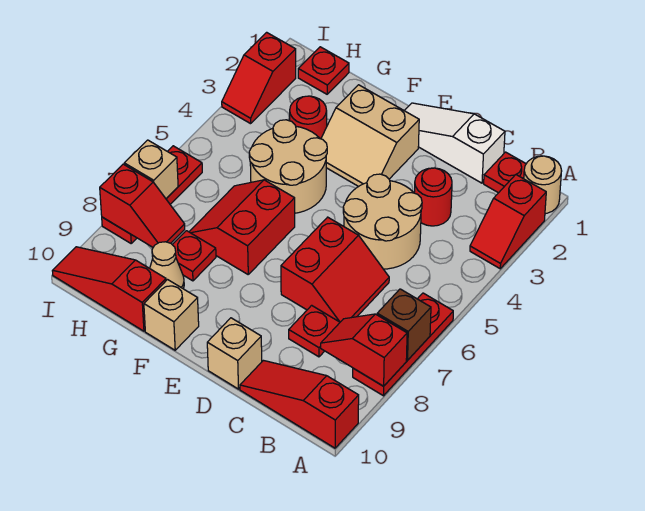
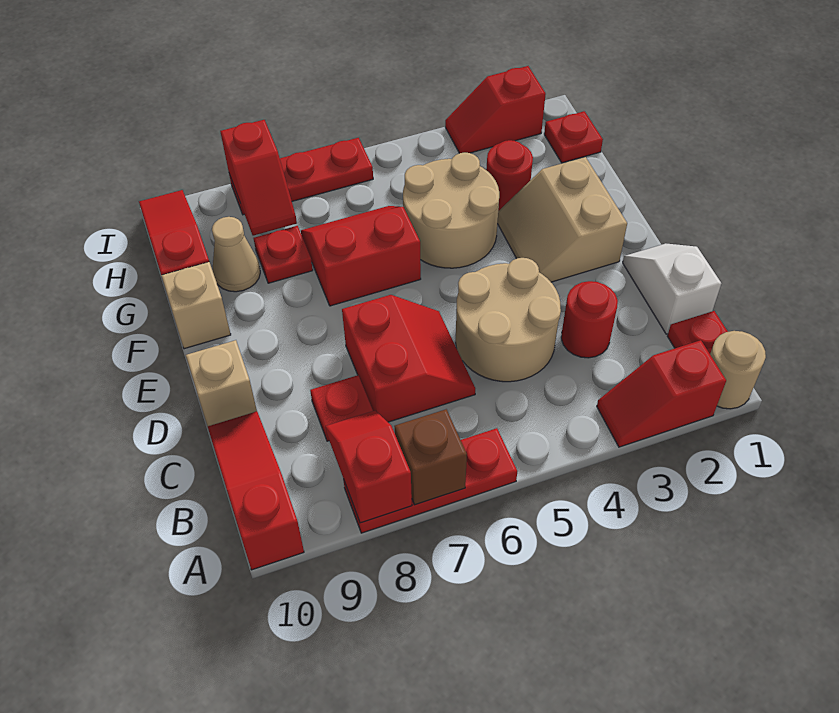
white slope C1:E1 level 1 top C -> white slope C1:D1 level 1 top C
red slope C6:D7 level 1 top D -> red slope C6:D7 level 1 top 7
tan brick I7 level 2 -> none

